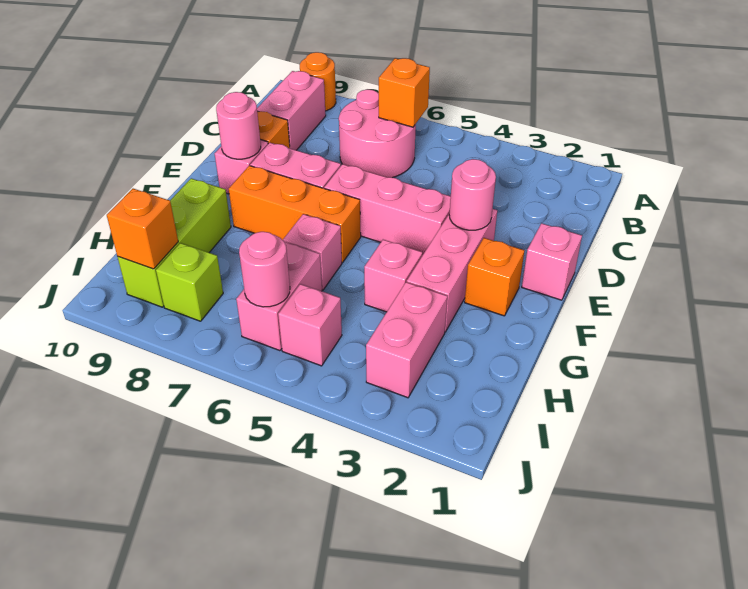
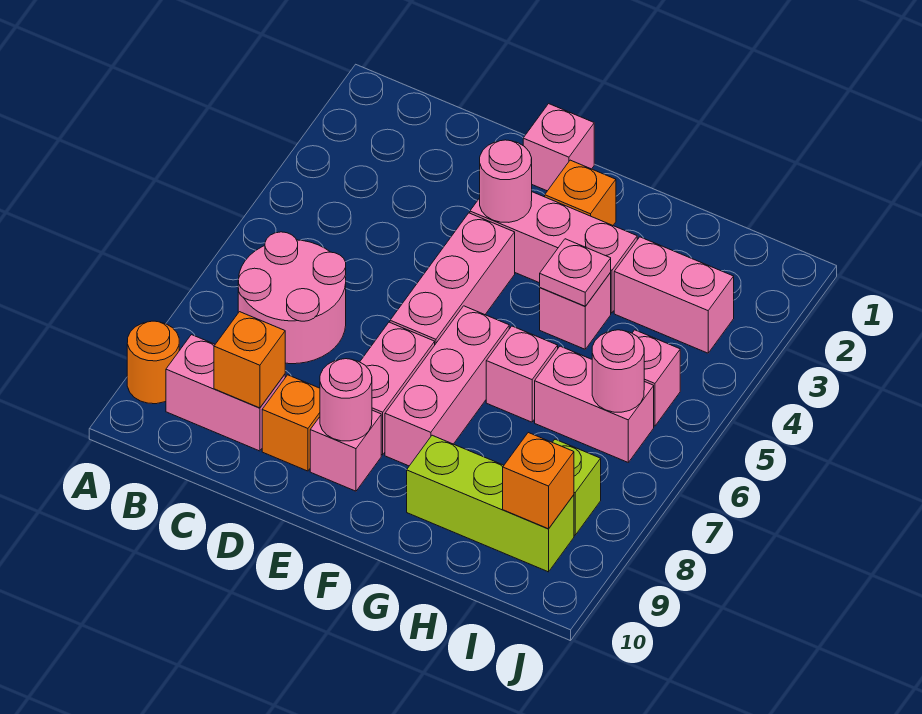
orange brick B6 level 2 -> orange brick C9 level 2
orange brick F6:F8 level 1 -> pink brick F6:F8 level 1
none -> pink plate G4 level 2

